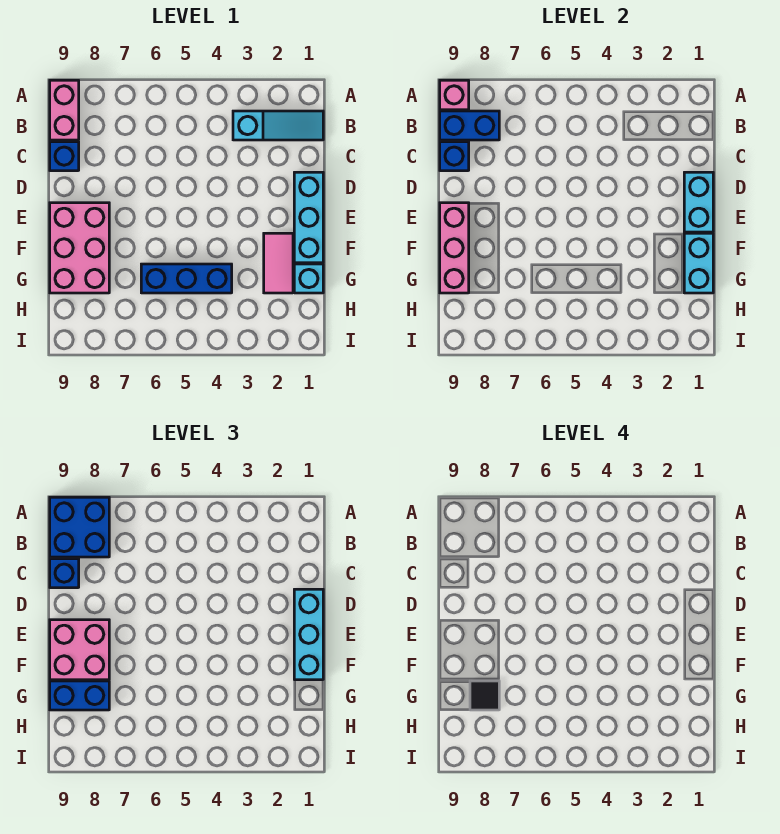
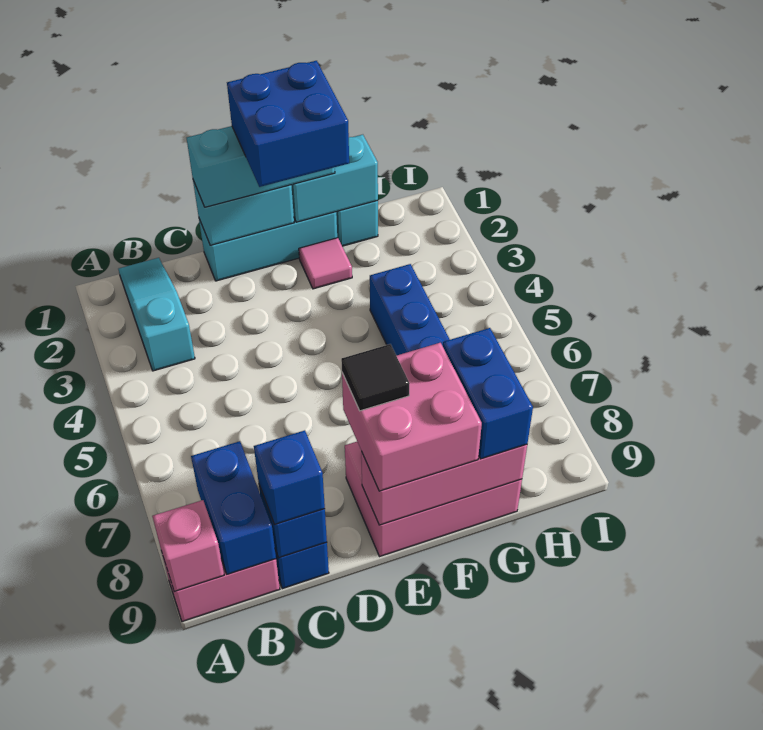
blue brick A8:B9 level 3 -> blue brick E1:F2 level 4
pink tile F2:G2 level 1 -> pink tile F2 level 1
black tile G8 level 4 -> black tile E8 level 4

